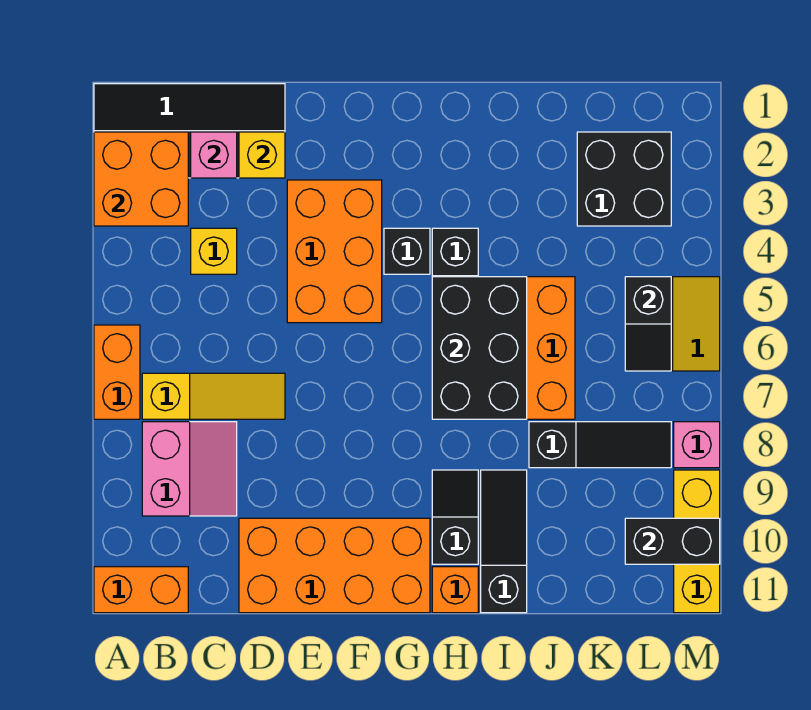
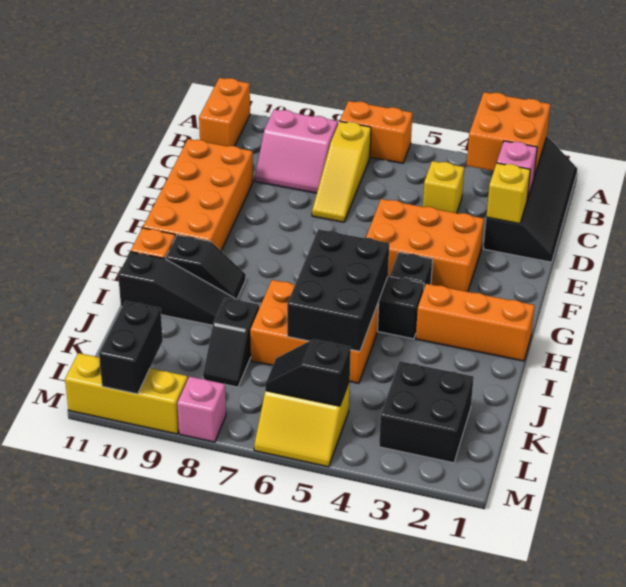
none -> orange brick H1:H3 level 1
black brick H5:I7 level 2 -> black brick H5:J6 level 2
black slope J8:L8 level 1 top J -> black slope J8:K8 level 1 top J

